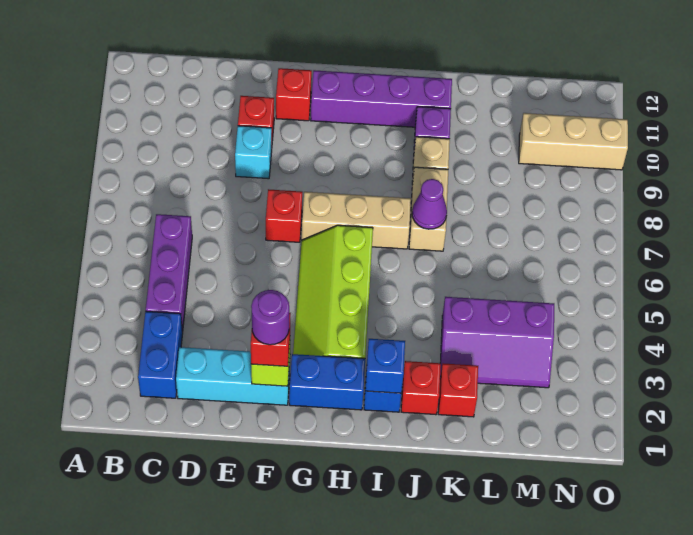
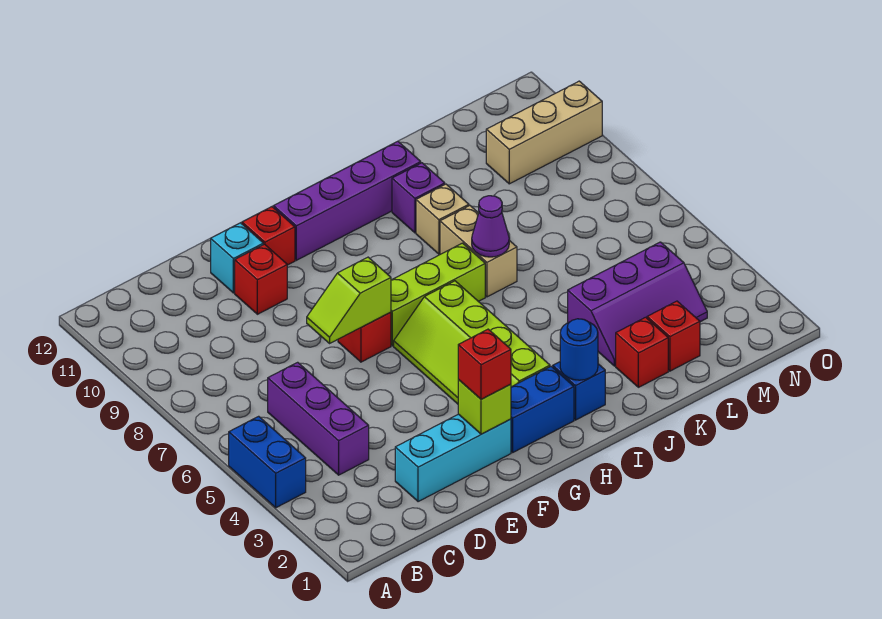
blue brick C2:C3 level 1 -> blue brick A4:A5 level 1
none -> lime slope E7:F7 level 2 top F
cyan brick E9 level 1 -> cyan brick E11 level 1
purple round brick F2 level 4 -> none
tan brick G7:I7 level 1 -> lime brick G7:I7 level 1
blue brick I2 level 2 -> blue round brick I2 level 2
red brick J2 level 1 -> red brick L2 level 1

